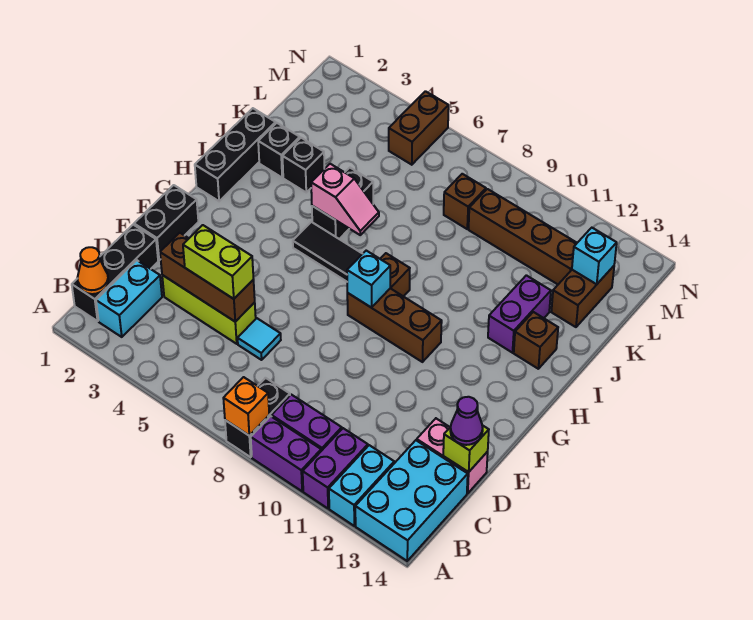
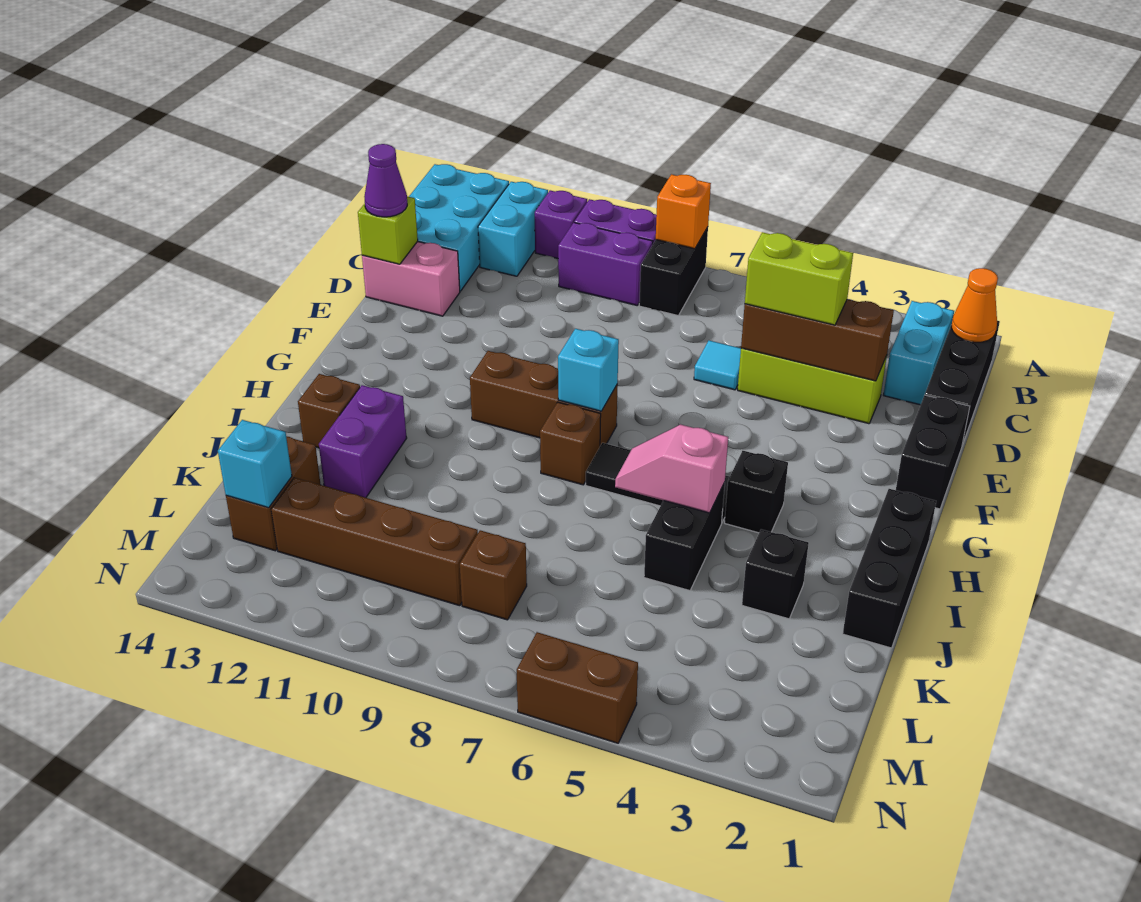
purple brick A11:B11 level 1 -> purple brick A11 level 1
black brick J2 level 1 -> black brick H4 level 1
brown brick M5:N5 level 1 -> brown brick N5:N6 level 1

